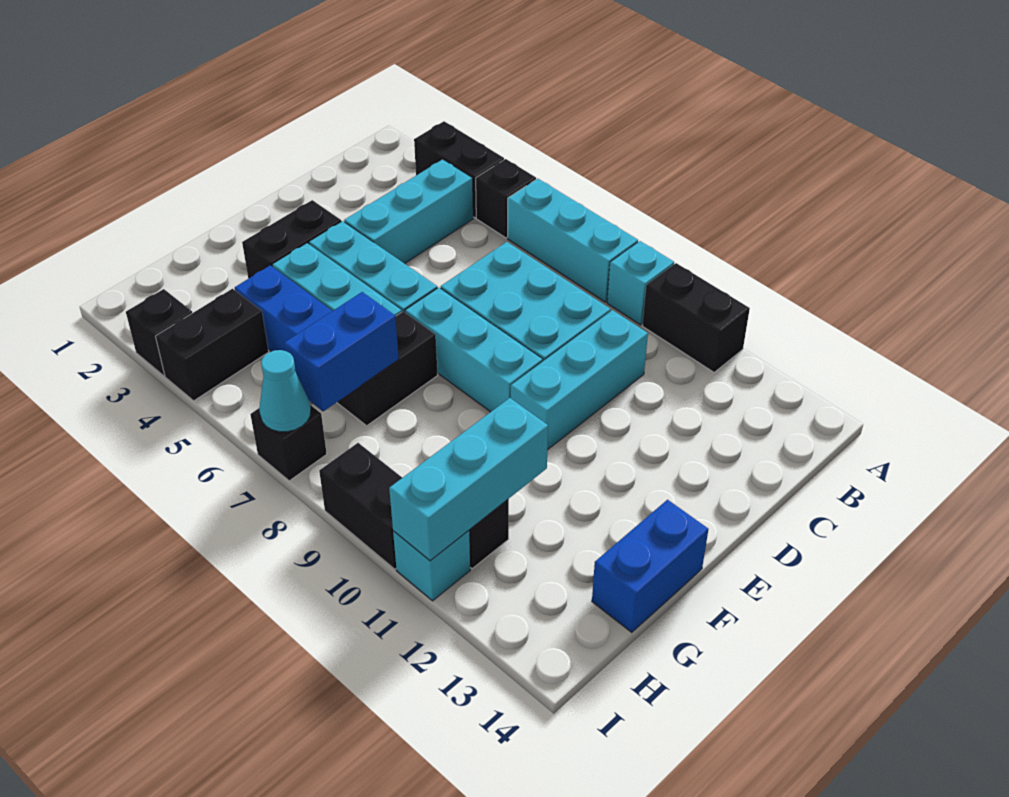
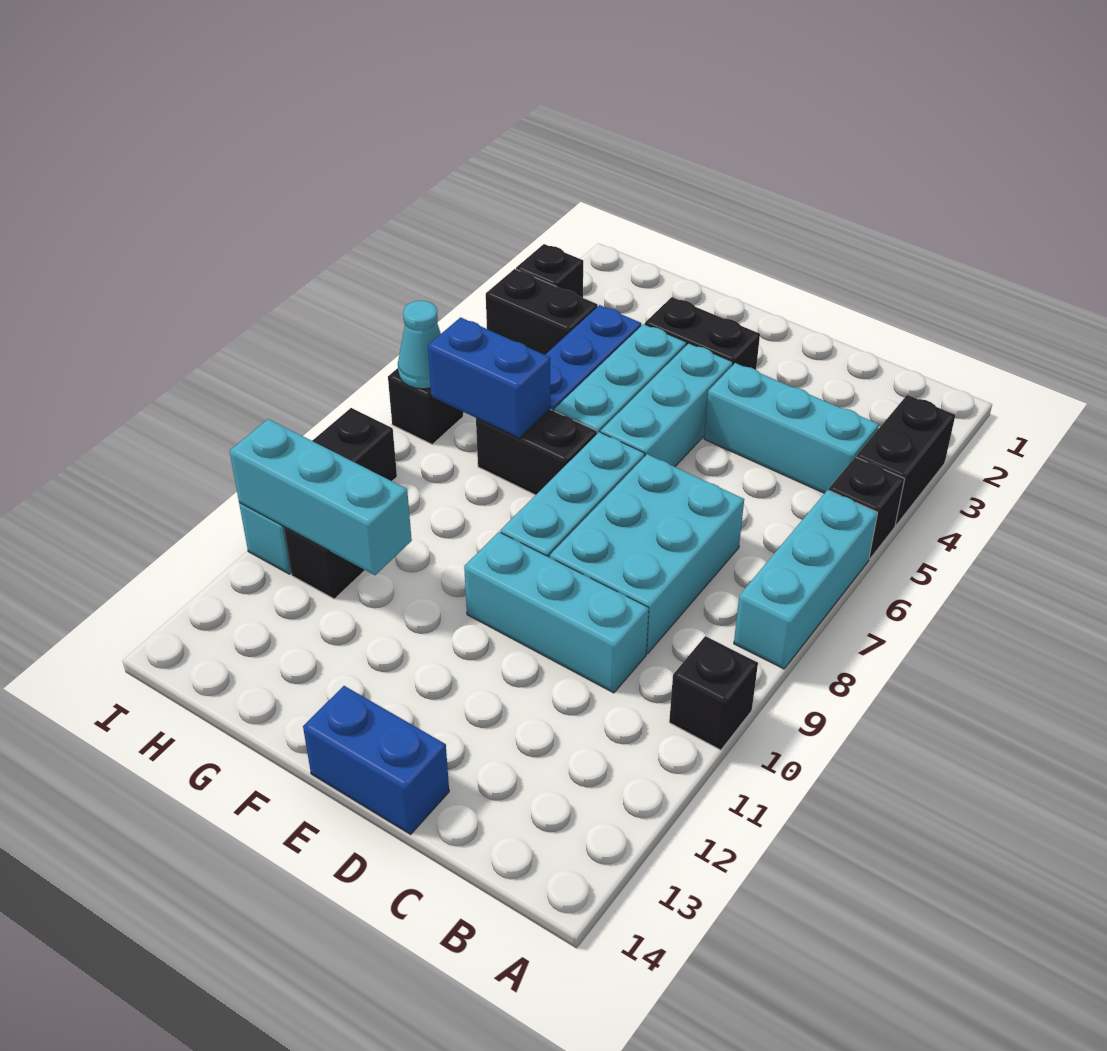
cyan brick A9 level 1 -> none
black brick A10:A11 level 1 -> black brick A10 level 1
blue brick F14:G14 level 1 -> blue brick D14:E14 level 1

